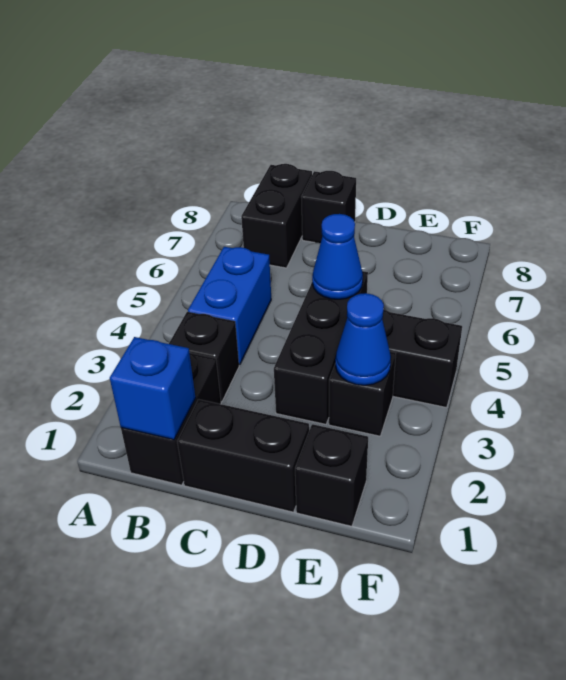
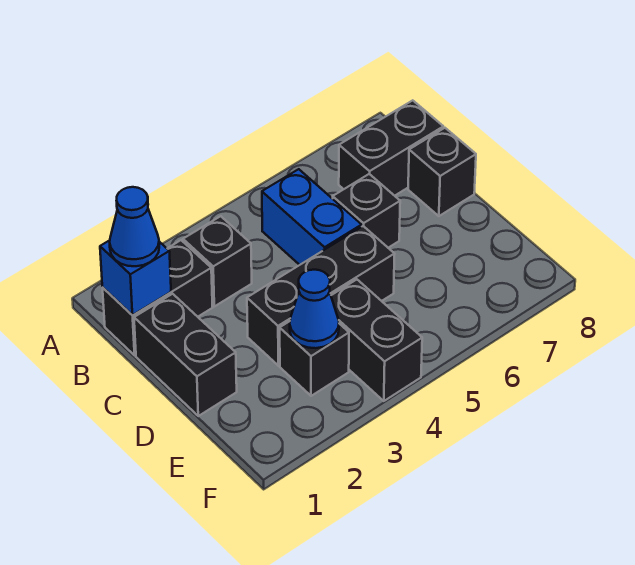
blue brick B4:B5 level 1 -> blue brick B5:C5 level 1
blue cone D5 level 2 -> blue cone B1 level 3
black brick E1 level 1 -> black brick C6 level 1

